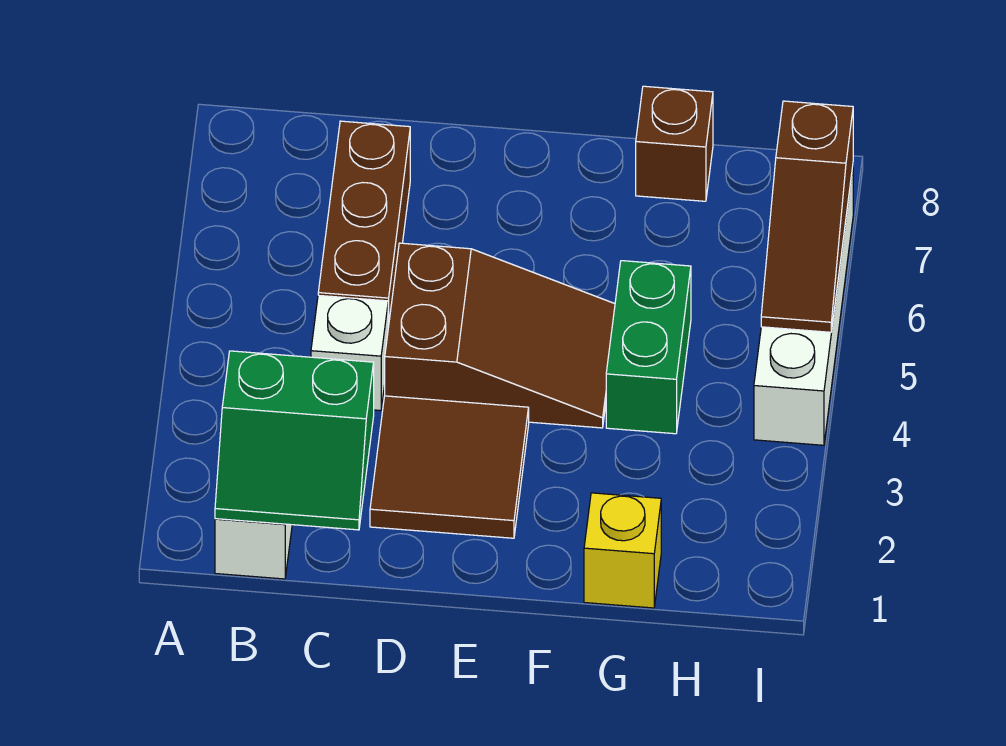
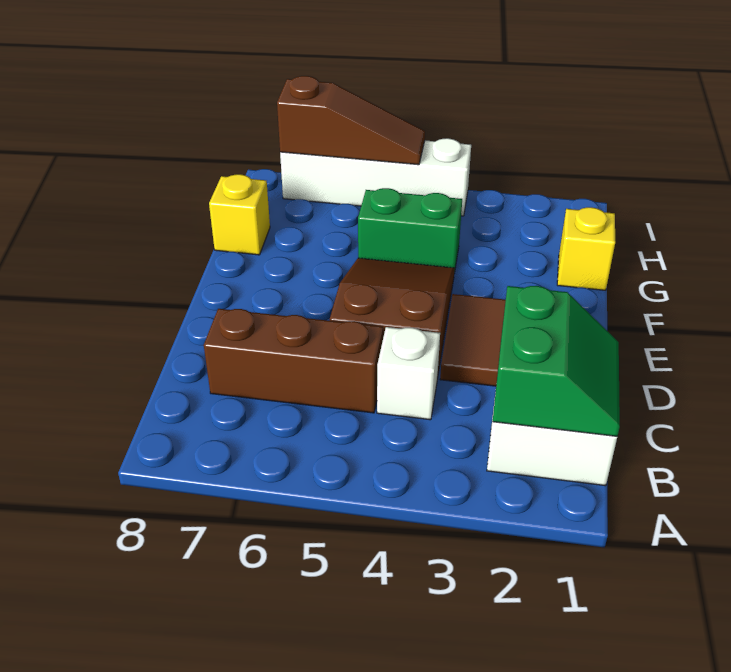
brown brick G8 level 1 -> yellow brick G8 level 1

